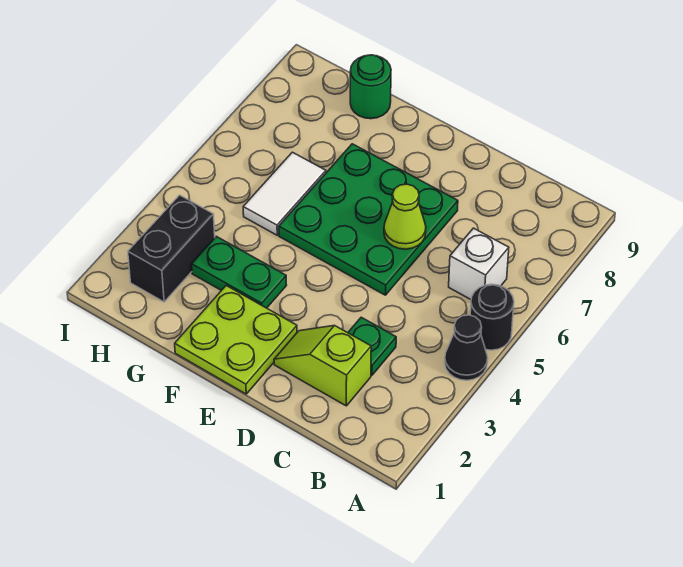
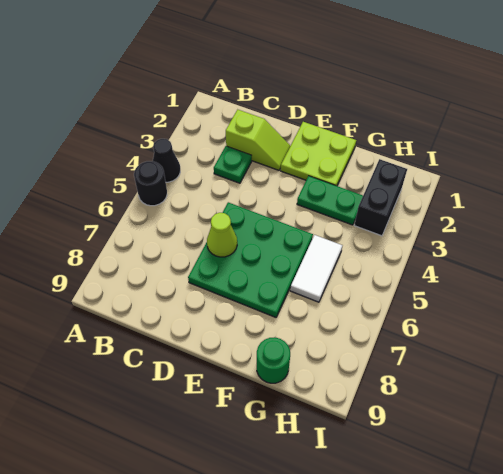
white brick B6 level 1 -> none

